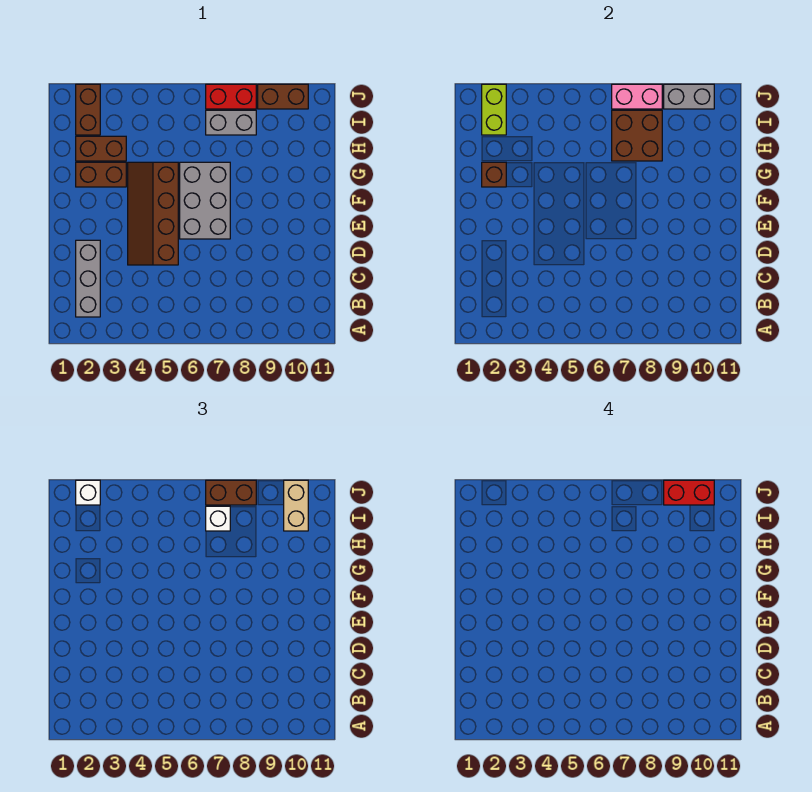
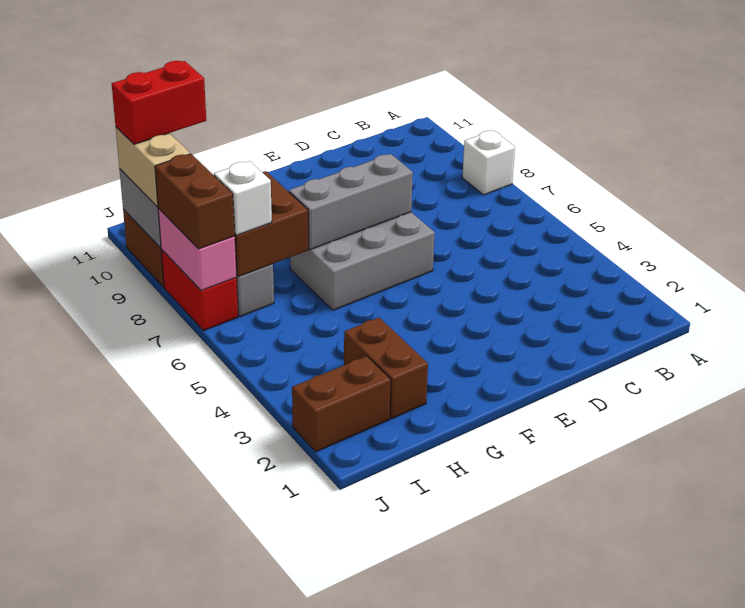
grey brick B2:D2 level 1 -> grey brick E7:G7 level 2
brown slope D4:G5 level 1 top 5 -> none
brown brick G2:G3 level 1 -> none
brown brick G2 level 2 -> none
lime brick I2:J2 level 2 -> none
tan brick I10:J10 level 3 -> tan brick J9:J10 level 3
white brick J2 level 3 -> white brick A8 level 1
red brick J9:J10 level 4 -> red brick I10:J10 level 4

